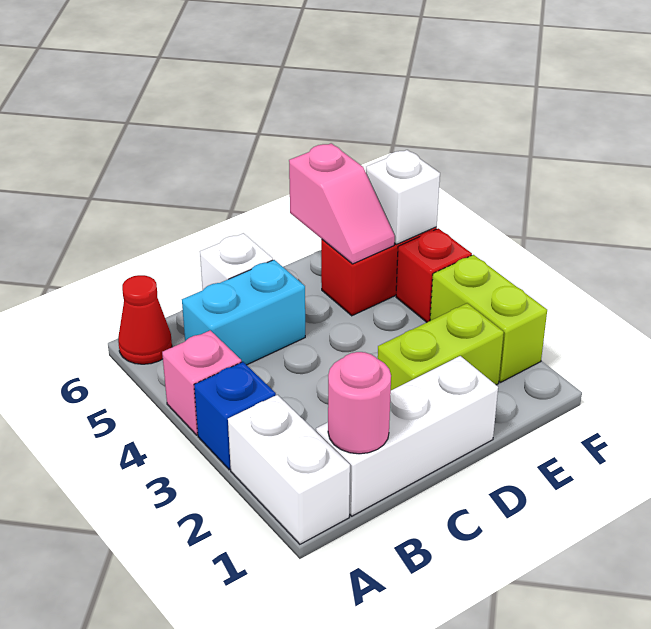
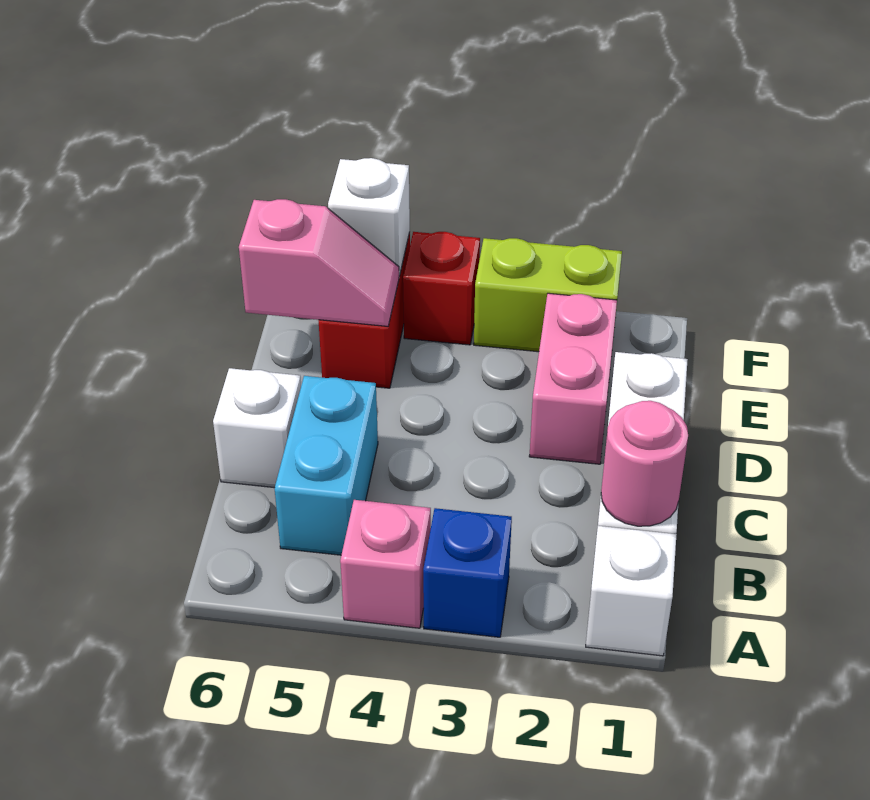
white brick A1:A2 level 1 -> white brick A1 level 1
red cone A6 level 1 -> none
lime brick D2:E2 level 1 -> pink brick D2:E2 level 1

